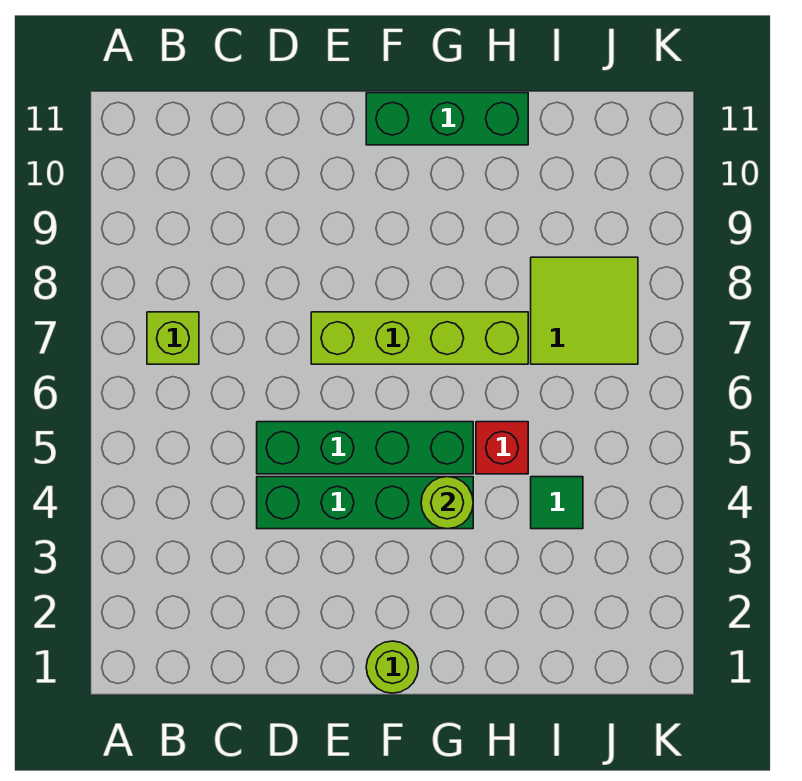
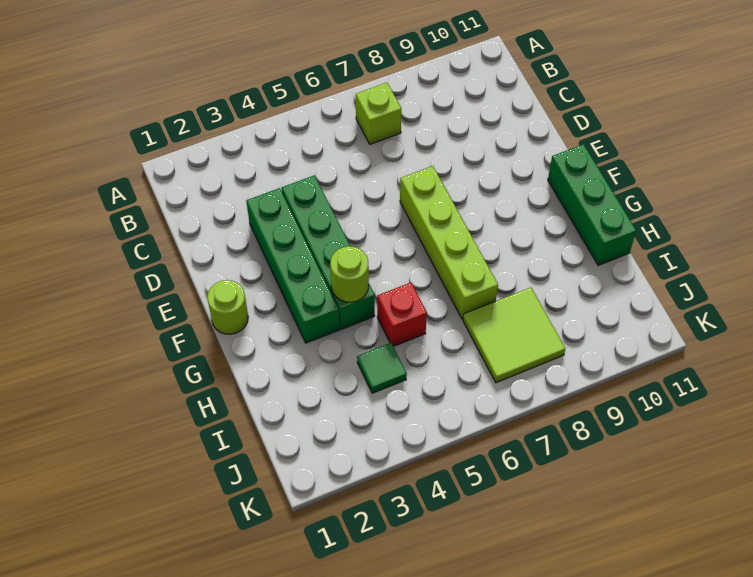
green brick D5:G5 level 1 -> green brick D3:G3 level 1

